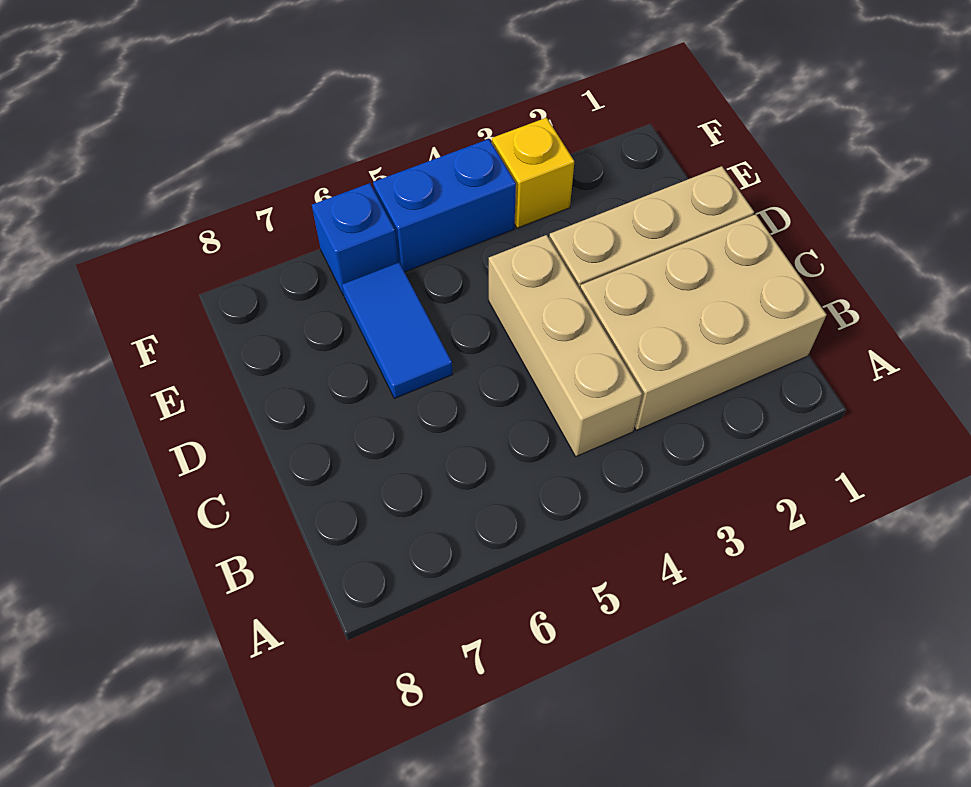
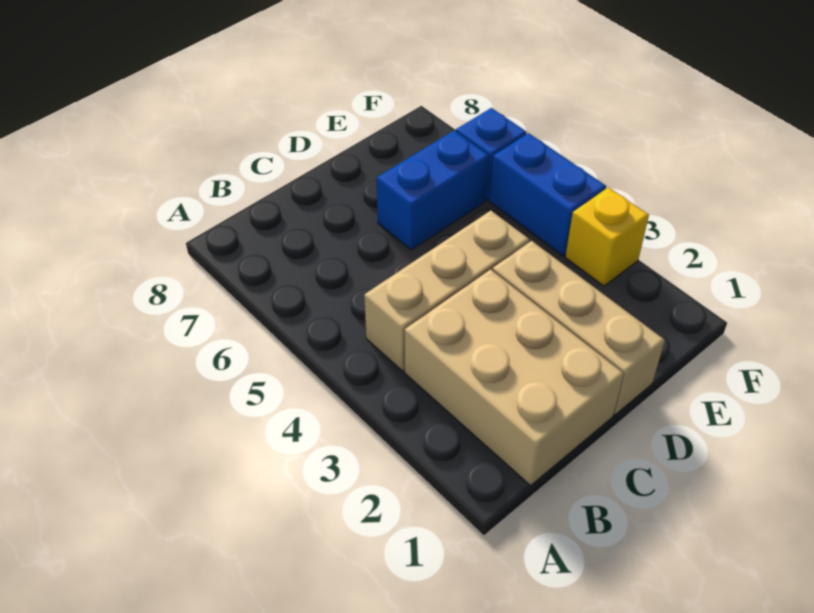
blue tile D6:E6 level 1 -> blue brick D6:E6 level 1

